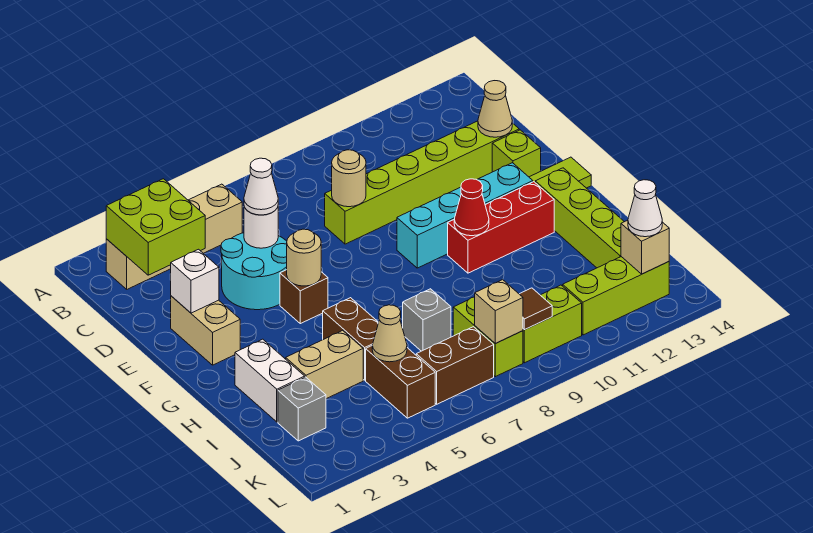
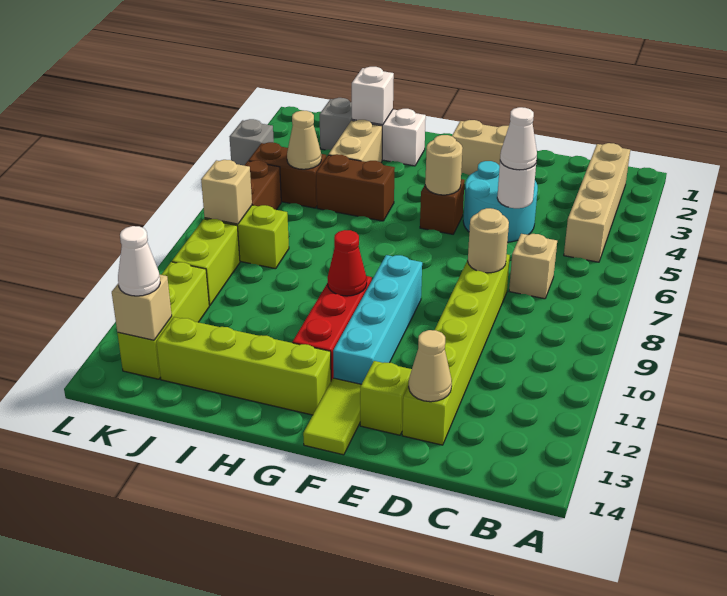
lime brick B2:C3 level 2 -> none
none -> tan brick C7 level 1
white brick E2 level 2 -> white brick I2 level 2
grey brick I7 level 1 -> grey brick L4 level 1
brown tile K9 level 2 -> none

